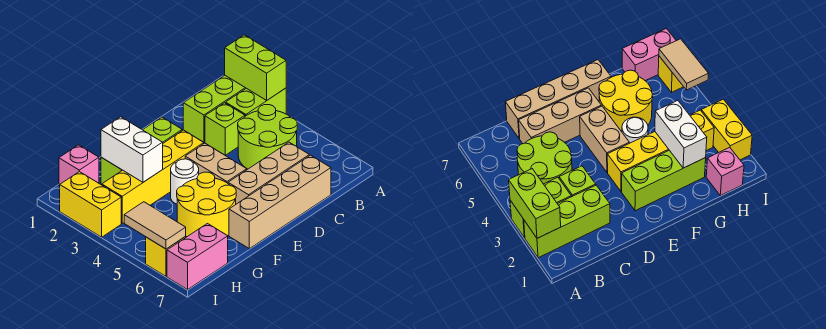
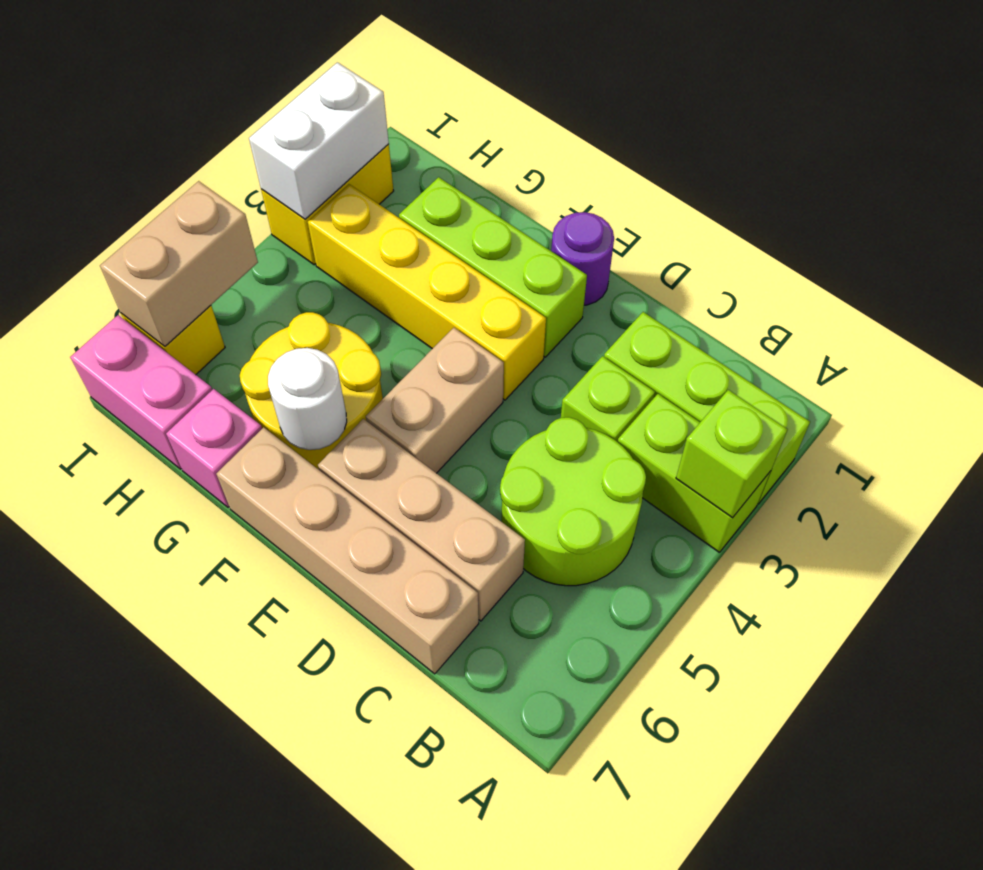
lime brick A2:A3 level 2 -> lime brick A3 level 2
none -> purple round brick E1 level 1
white round brick F4 level 1 -> white round brick F6 level 2
white brick G2:G3 level 2 -> white brick I2:I3 level 2
pink brick H1 level 1 -> pink brick G7 level 1
tan tile I5:I6 level 2 -> tan brick I5:I6 level 2

